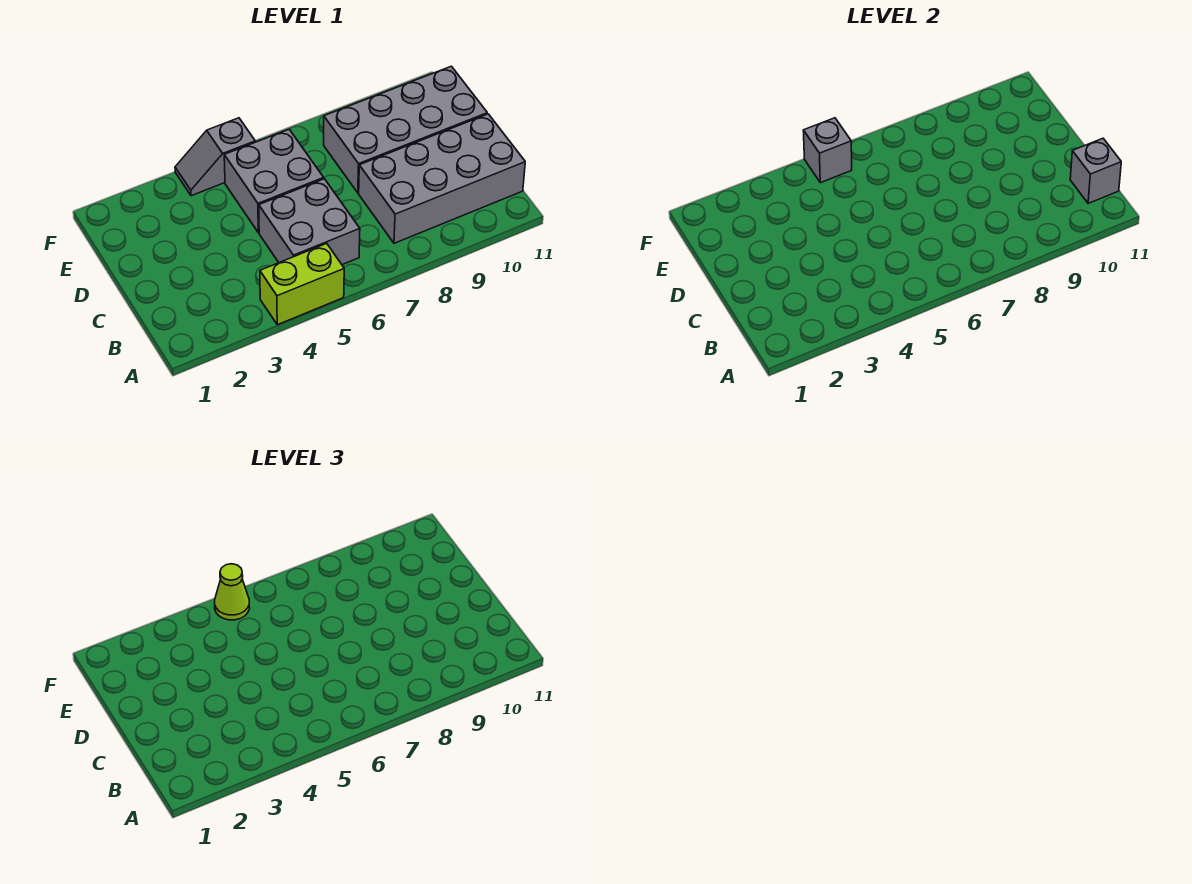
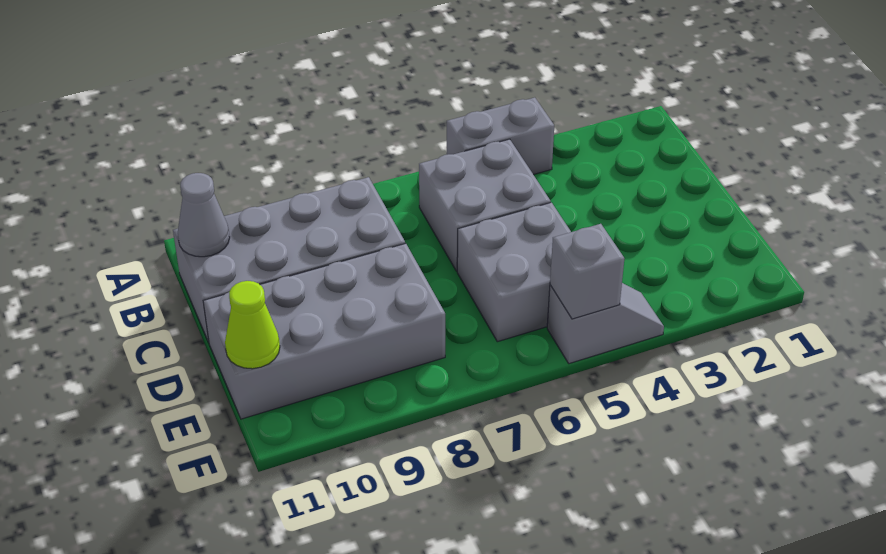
lime brick A4:A5 level 1 -> grey brick A4:A5 level 1
grey brick B11 level 2 -> grey cone B11 level 2
lime cone F5 level 3 -> lime cone E11 level 2

